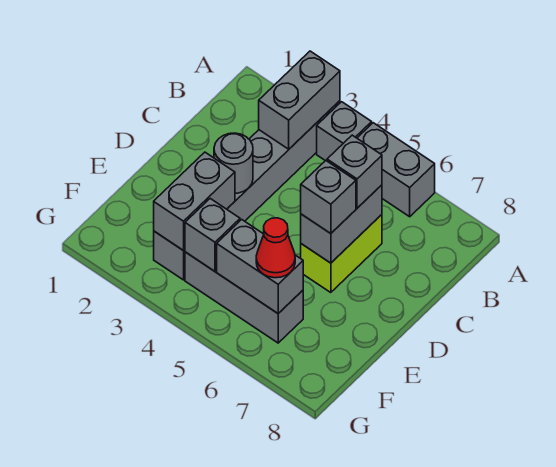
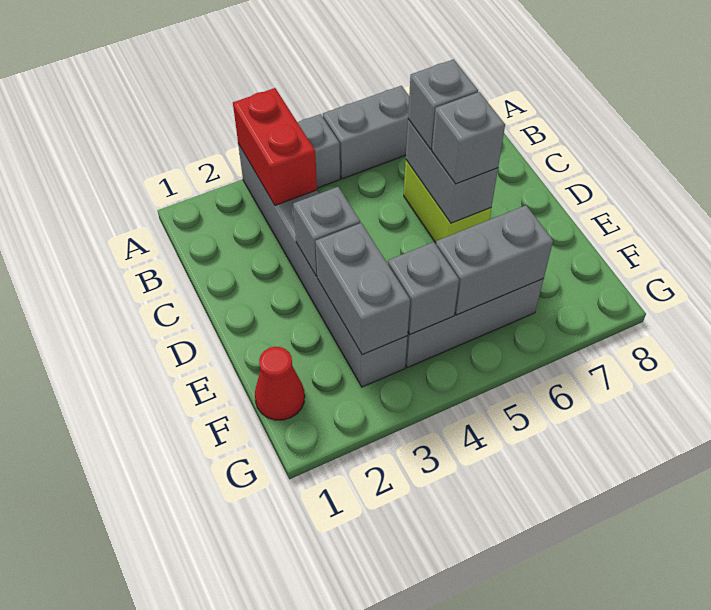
grey brick A3:B3 level 2 -> red brick A3:B3 level 2
grey round brick D3 level 2 -> grey brick D3 level 2
red cone F6 level 3 -> red cone F1 level 1

